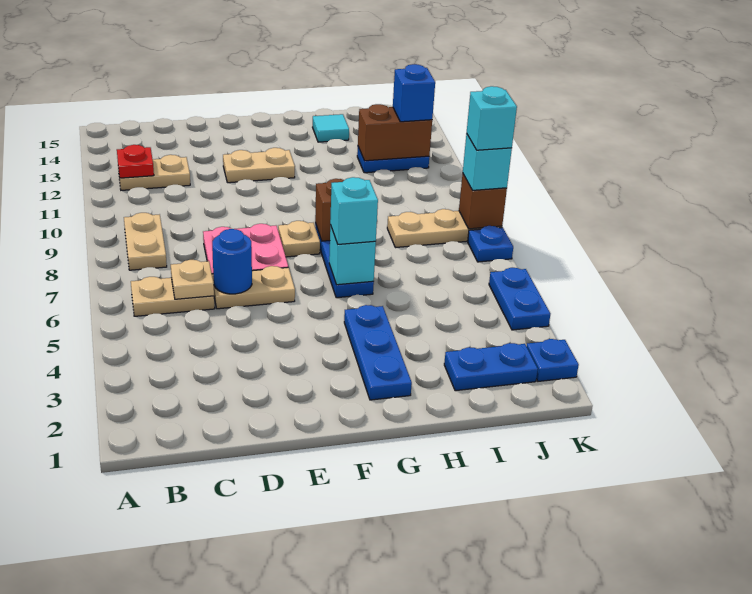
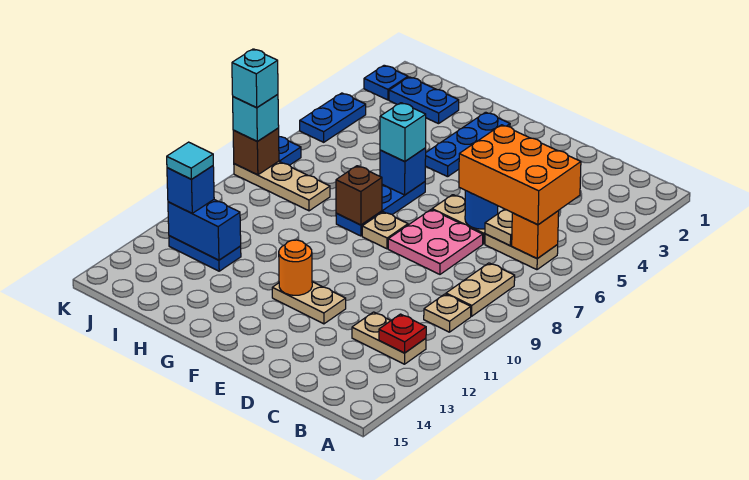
none -> orange brick B5:D6 level 3
none -> orange brick B6 level 2
none -> tan plate B10 level 1
none -> orange round brick F12 level 2
cyan brick G6 level 2 -> blue brick G6 level 2
cyan tile H14 level 1 -> cyan tile J12 level 4
brown brick I12:J12 level 2 -> blue brick I12:J12 level 2

